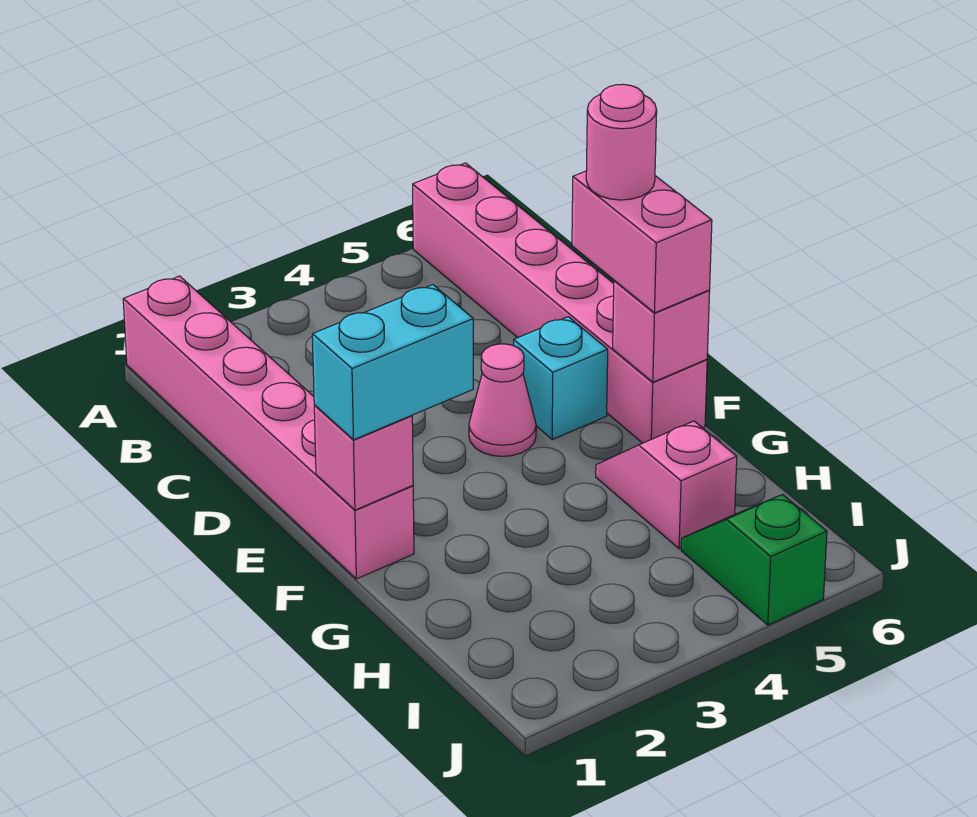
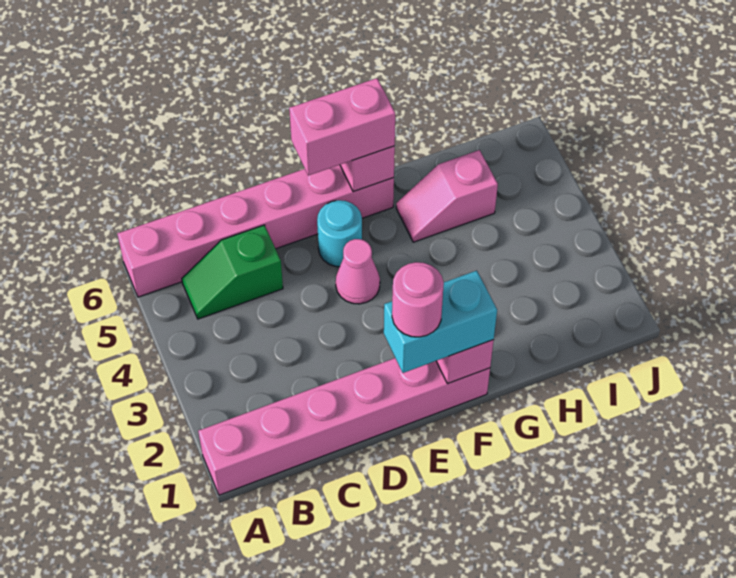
cyan brick E5 level 1 -> cyan round brick E5 level 1
pink round brick E6 level 4 -> pink round brick E1 level 4
cyan brick F1:F2 level 3 -> cyan brick E1:F1 level 3
green slope I5:J5 level 1 top J -> green slope B5:C5 level 1 top C

